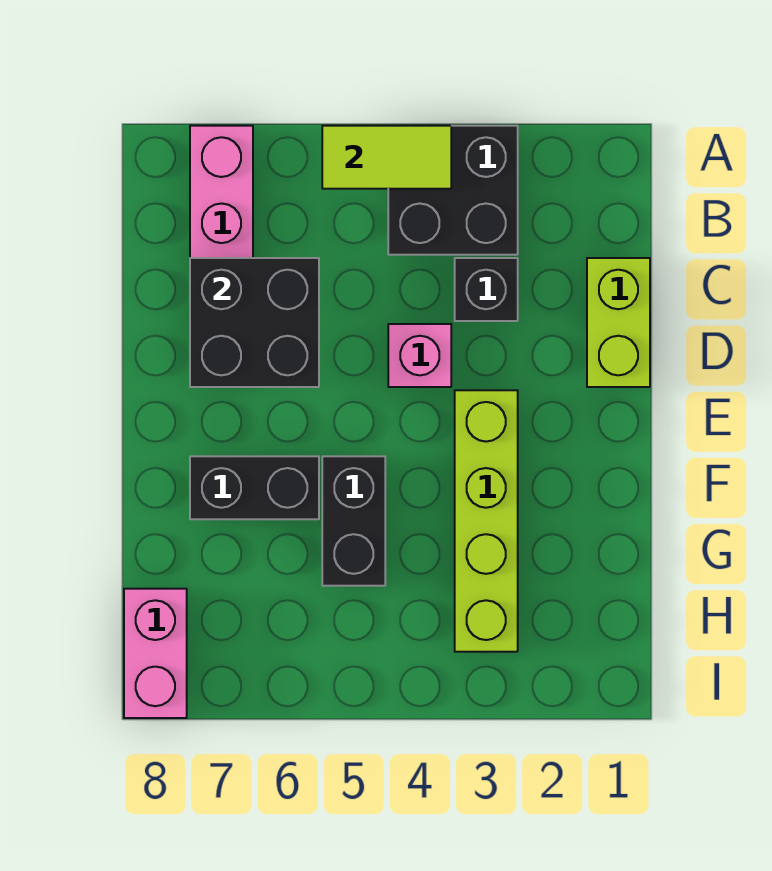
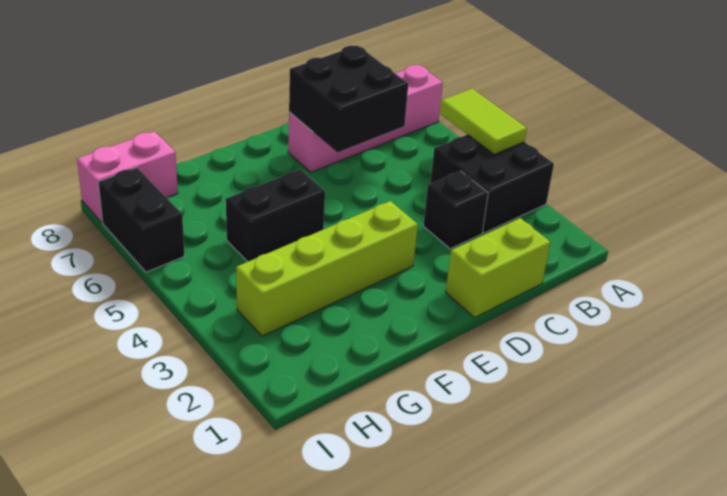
pink brick D4 level 1 -> none
black brick F6:F7 level 1 -> black brick I6:I7 level 1

